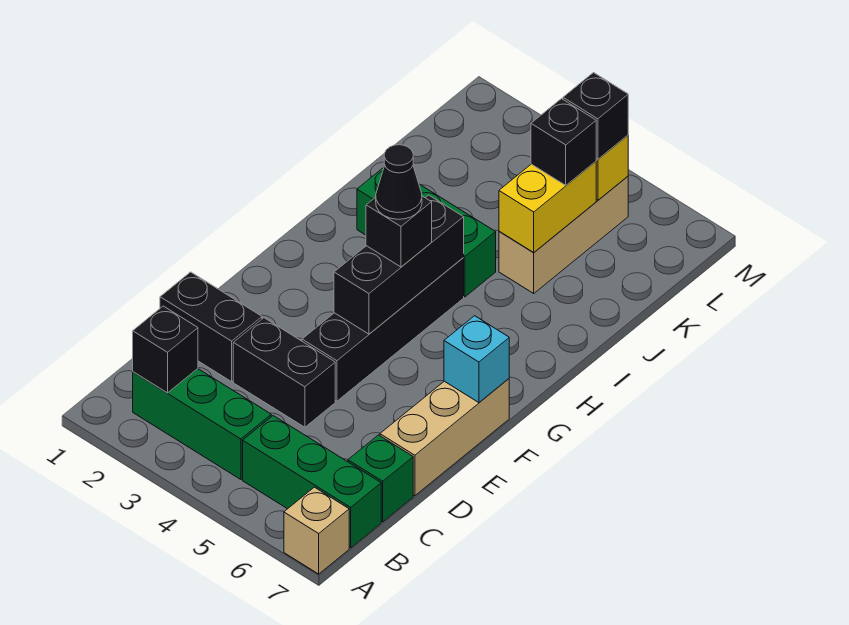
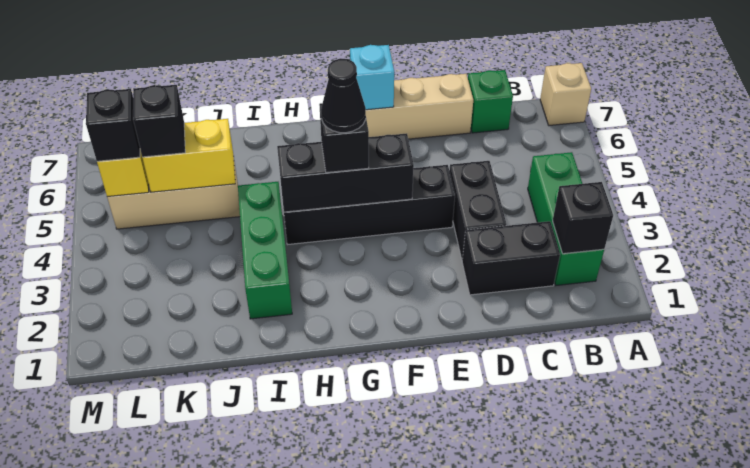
green brick B5:B7 level 1 -> none
black brick D1:D2 level 1 -> black brick C2:D2 level 1

